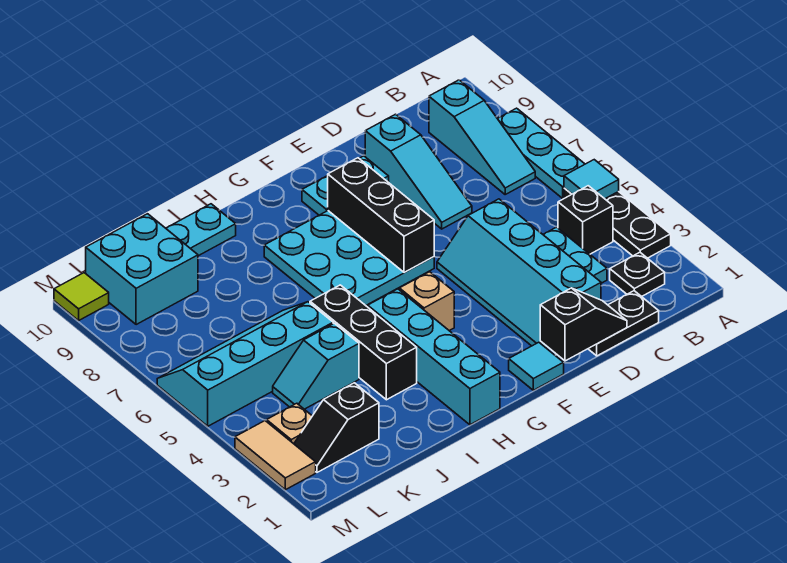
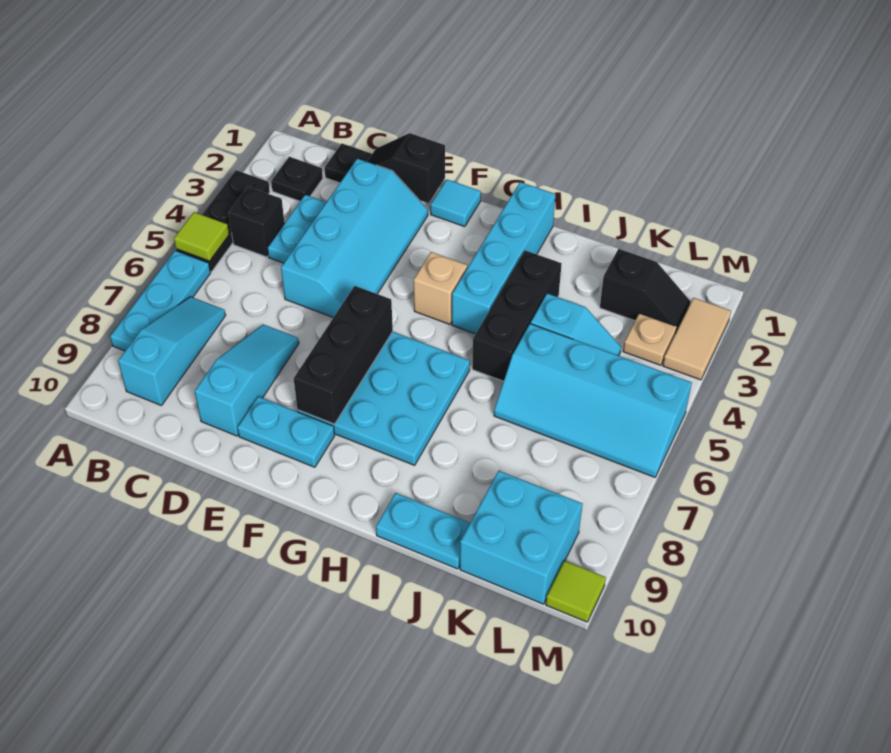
cyan tile A5 level 2 -> lime tile A5 level 2

